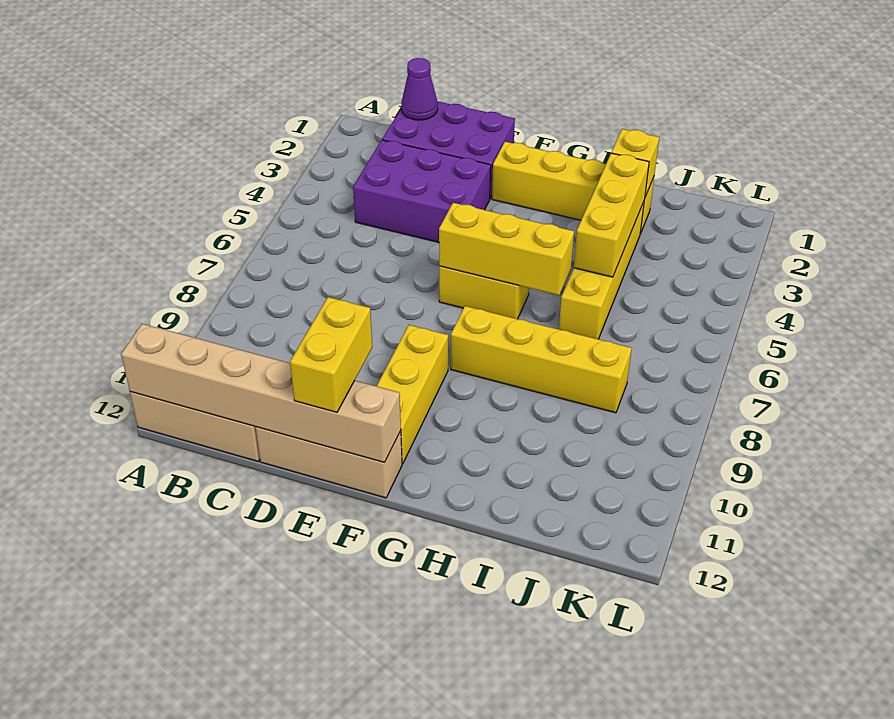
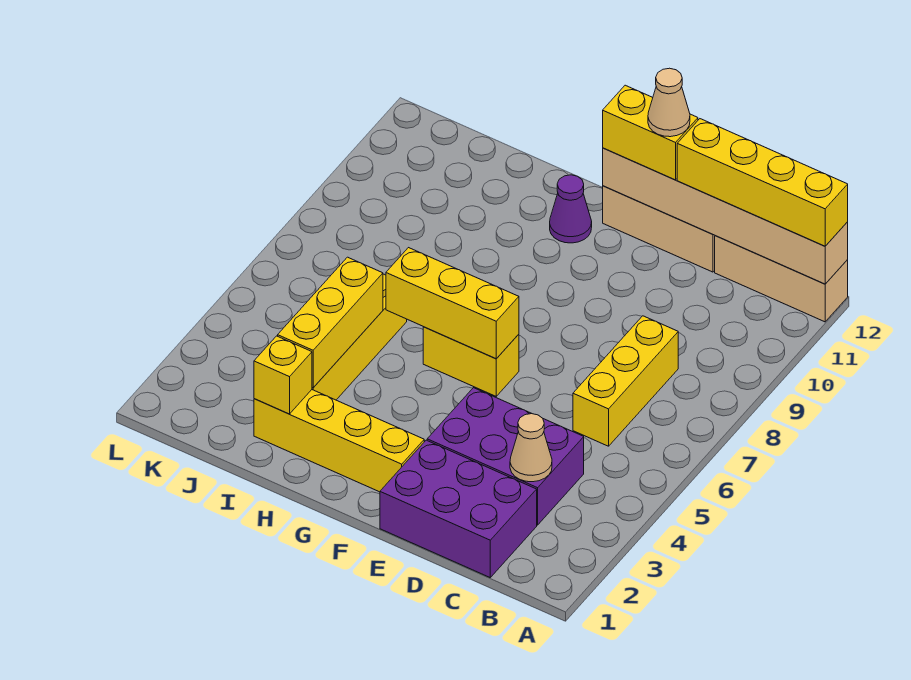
purple cone C1 level 2 -> purple cone G11 level 1
none -> tan cone C3 level 2
yellow brick E11:E12 level 3 -> yellow brick E12:F12 level 3
none -> tan cone E12 level 4
yellow brick F9:F11 level 1 -> yellow brick C6:C8 level 1
yellow brick G8:J8 level 1 -> yellow brick A12:D12 level 3

